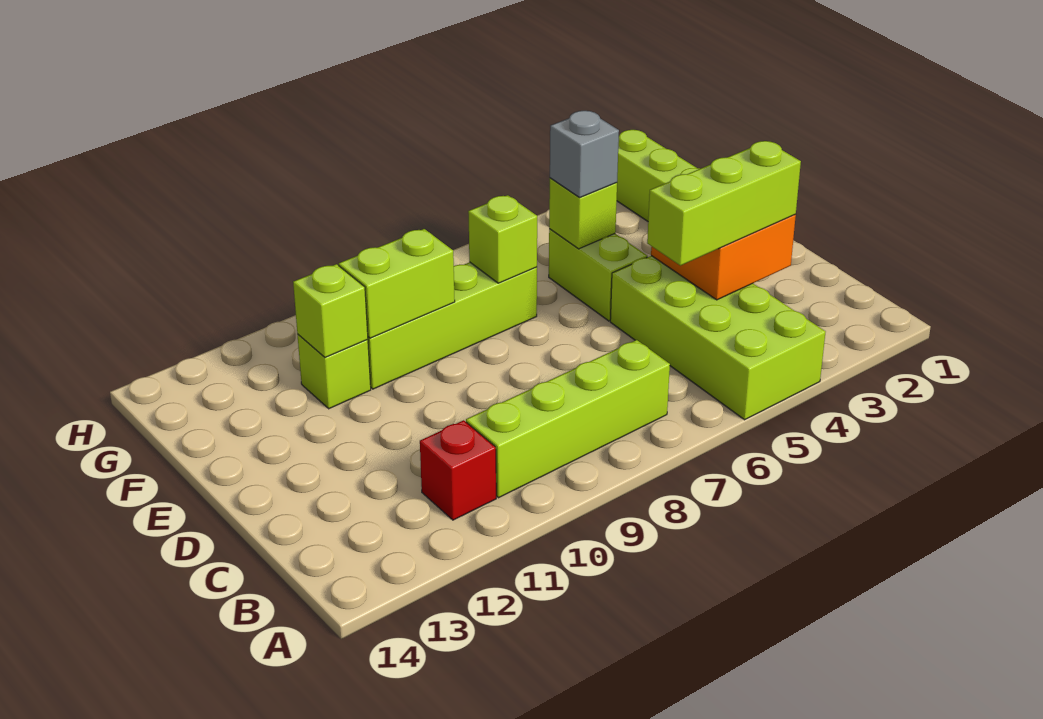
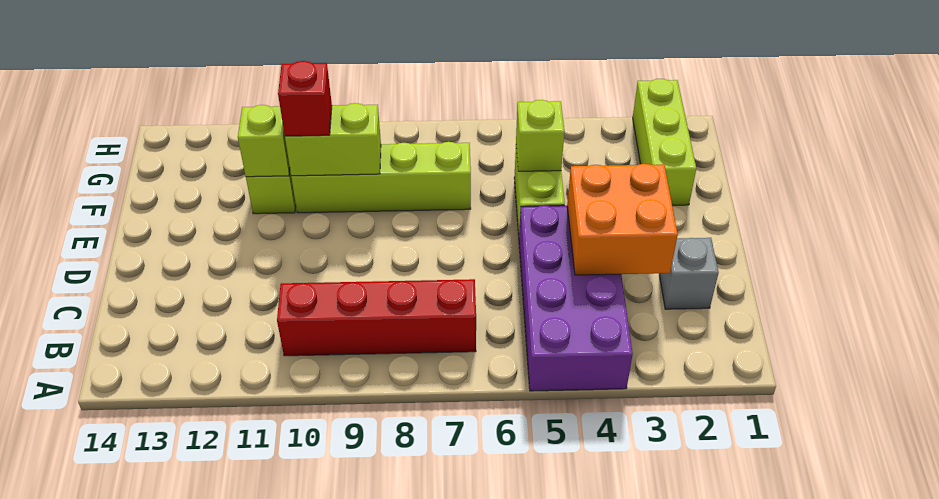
lime brick A4:D5 level 1 -> purple brick A4:D5 level 1
lime brick B7:B10 level 1 -> red brick B7:B10 level 1
red brick B11 level 1 -> red brick F10 level 3
lime brick C3:C5 level 3 -> none
grey brick F5 level 3 -> grey brick C2 level 1
lime brick F7 level 2 -> none

